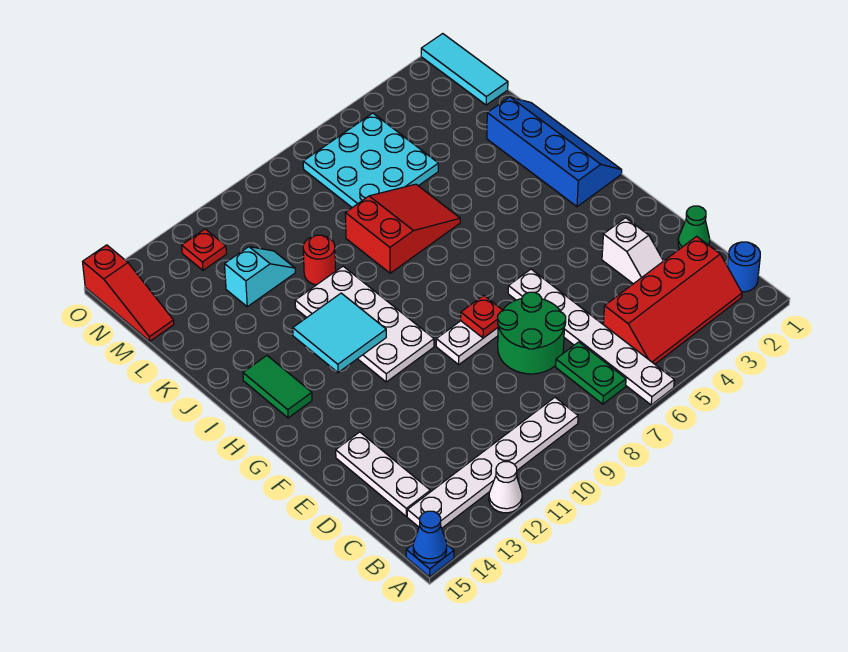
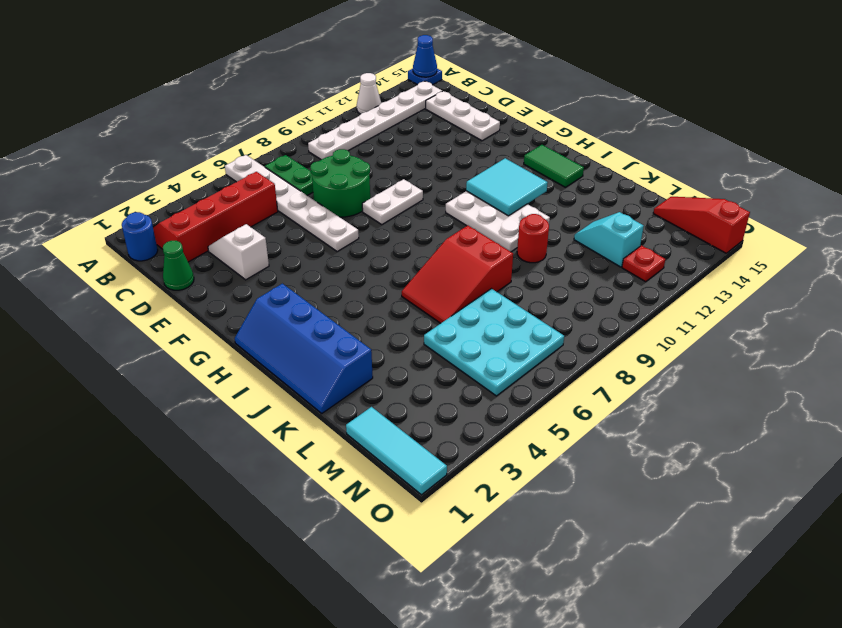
red plate F8 level 2 -> none
white plate G10:J11 level 1 -> white plate H10:J11 level 1
cyan slope L11:L12 level 1 top 12 -> cyan slope L12:M12 level 1 top M

